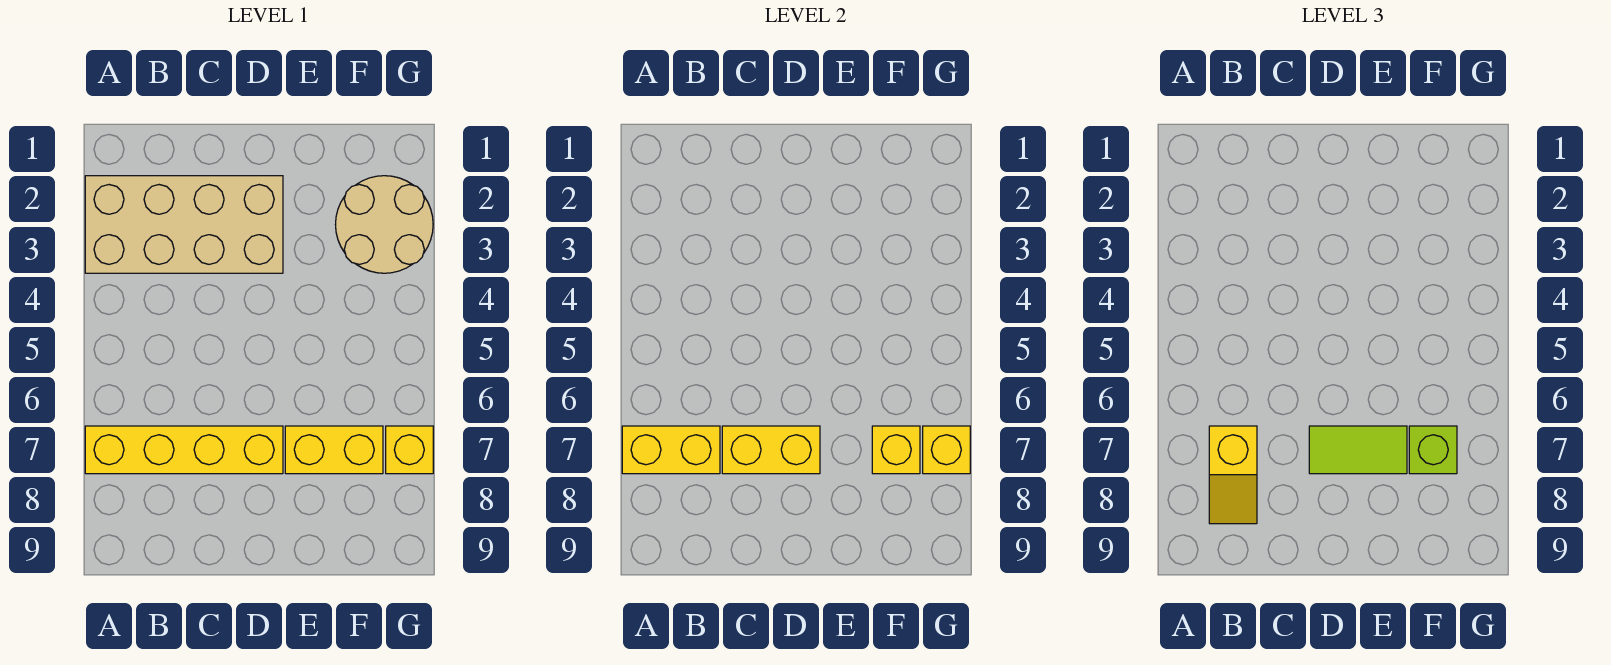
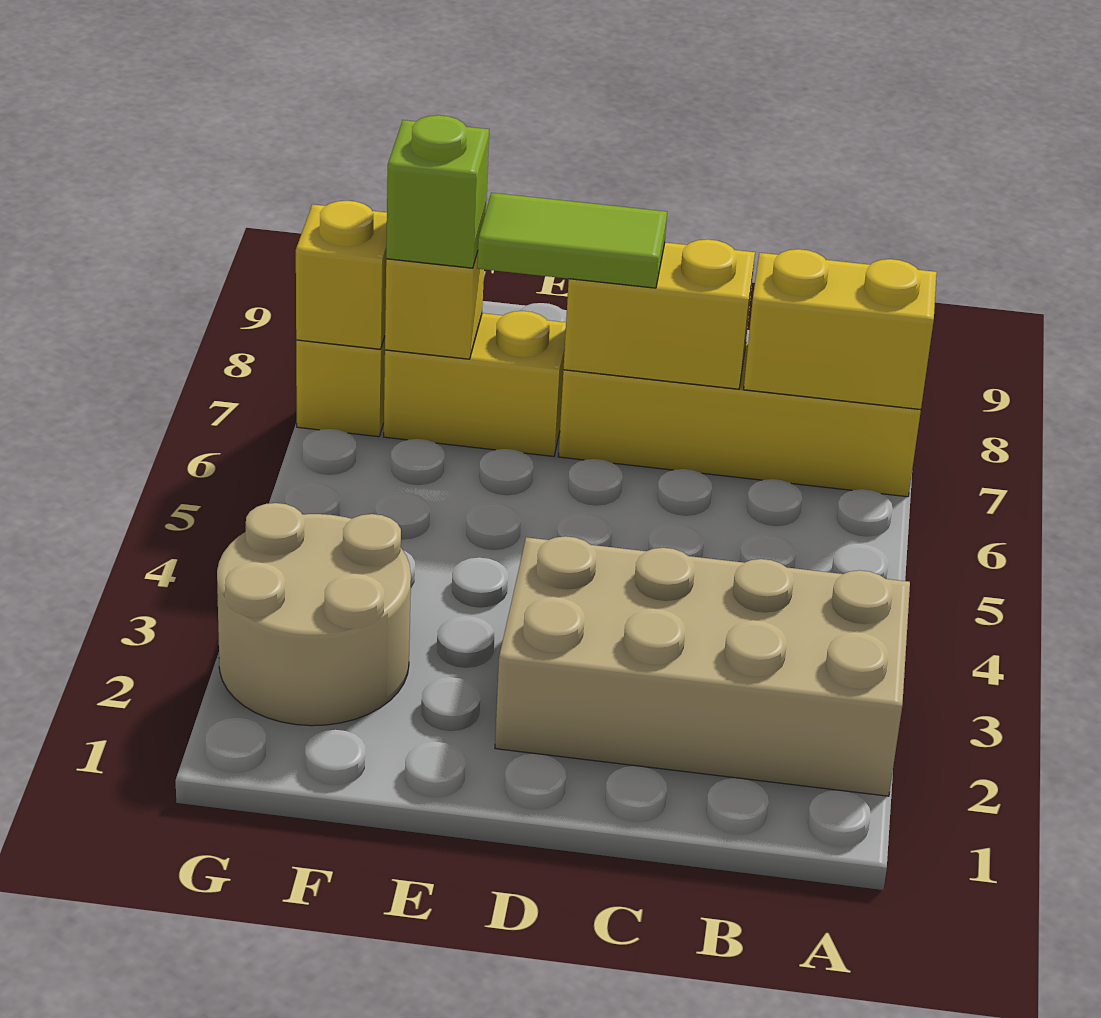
yellow slope B7:B8 level 3 top 7 -> none

